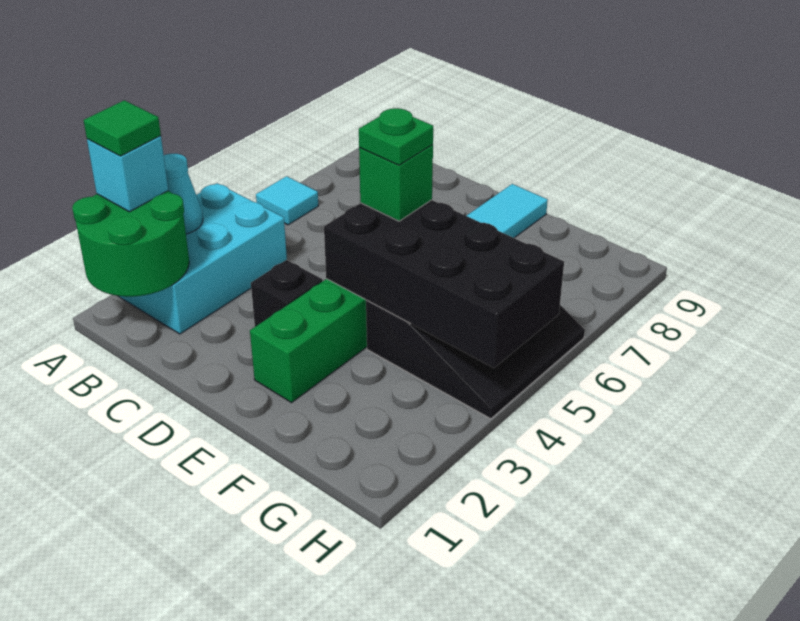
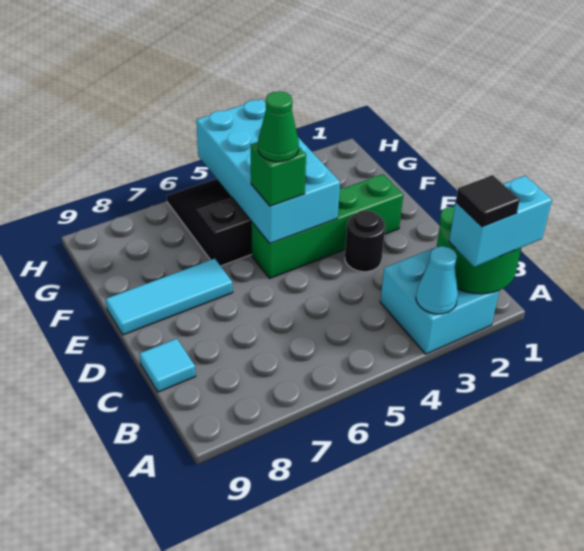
cyan brick A2:B4 level 1 -> cyan brick A2:B3 level 1
cyan brick A2 level 3 -> cyan brick A1:A2 level 3
green tile A2 level 4 -> black tile A2 level 4
cyan tile A6 level 1 -> cyan tile C9 level 1
black brick D3 level 1 -> black round brick D3 level 1
black brick E4:H5 level 2 -> cyan brick E4:H5 level 2
green plate E5 level 4 -> green cone E5 level 4

